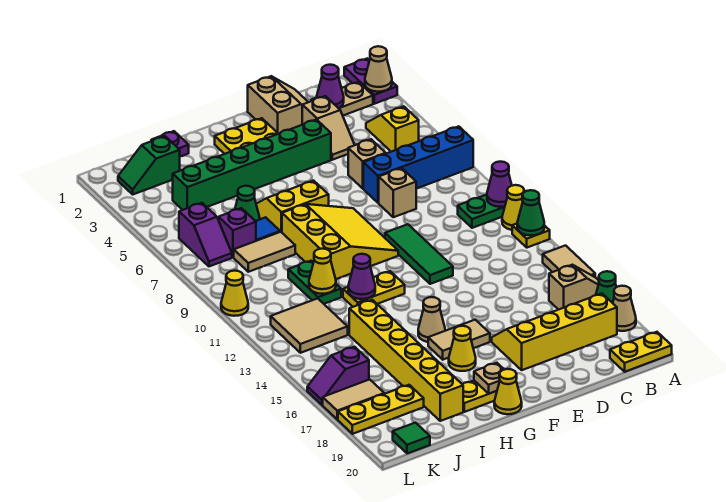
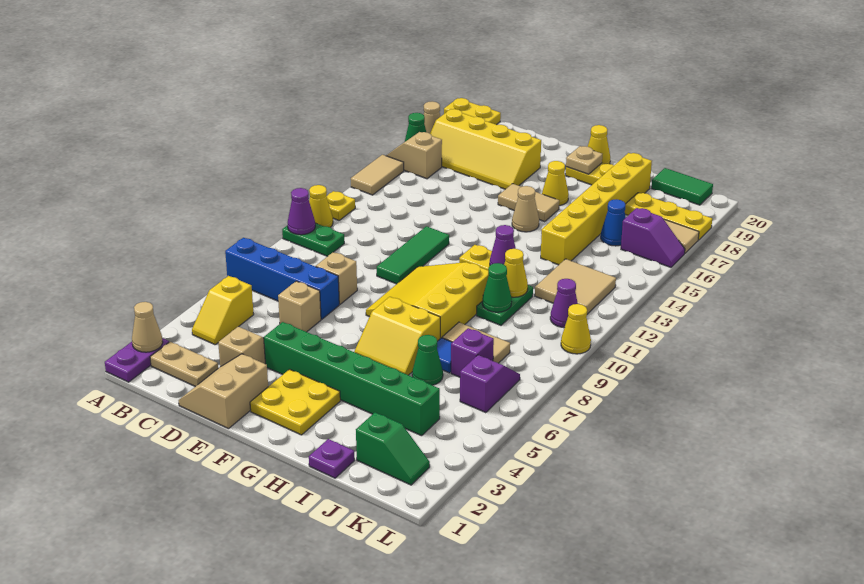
green cone A12 level 2 -> green cone I10 level 2
purple cone C2 level 2 -> purple cone K11 level 1
none -> blue cone J16 level 1
green tile K20 level 1 -> green tile J20:K20 level 1

